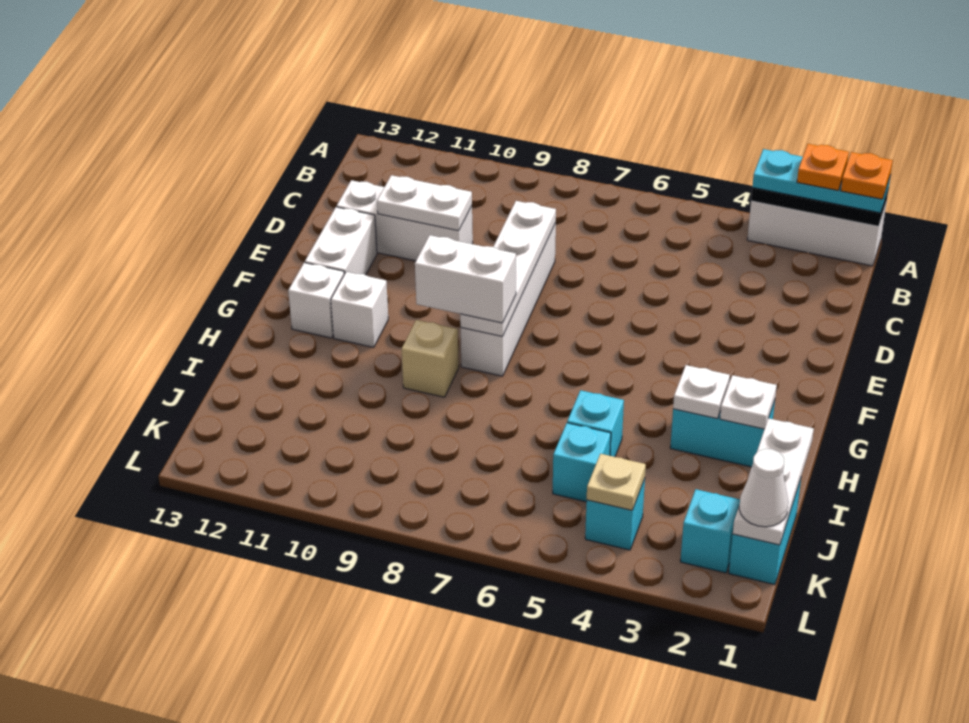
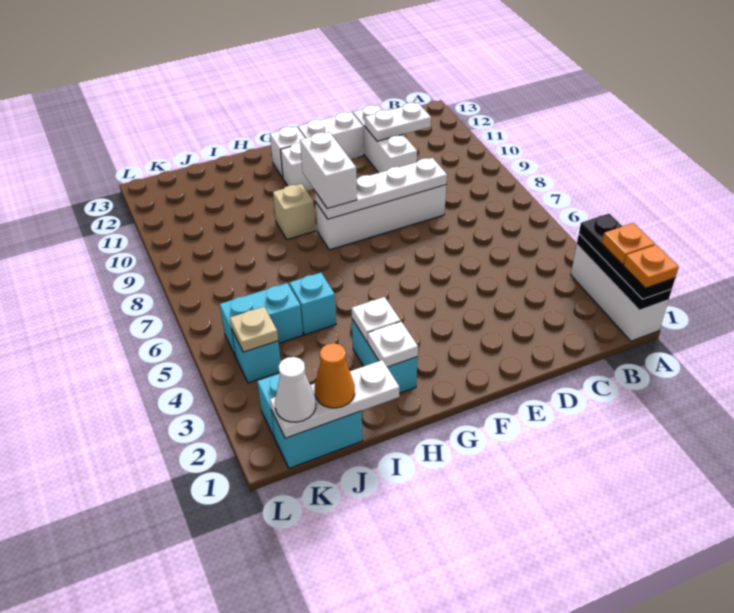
cyan plate A1:A3 level 3 -> black plate A1:A3 level 3
white plate D10:D11 level 2 -> white plate C11:D11 level 2
none -> orange cone J1 level 3
cyan brick J5 level 1 -> cyan brick J5:K5 level 1

